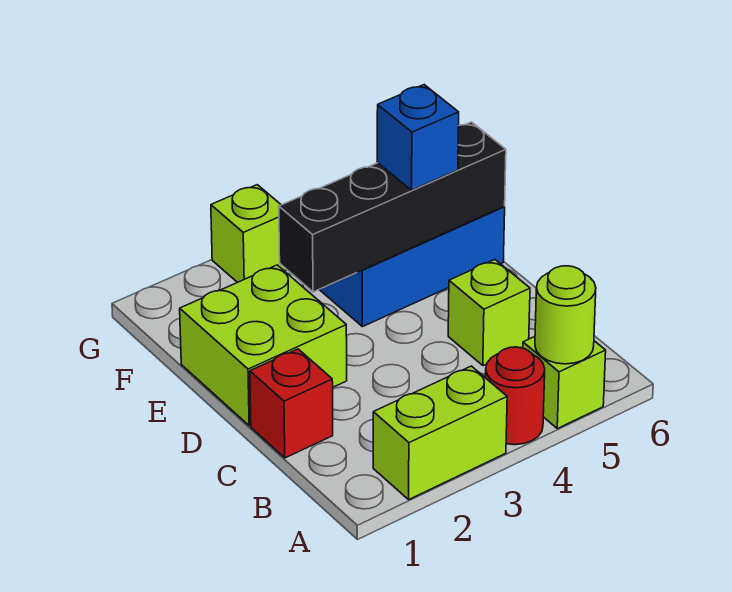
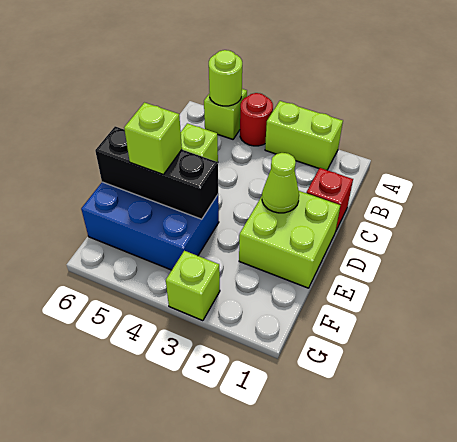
none -> lime cone D2 level 2
black brick E3:E6 level 2 -> black brick E4:E6 level 2
blue brick E5 level 3 -> lime brick E5 level 3

